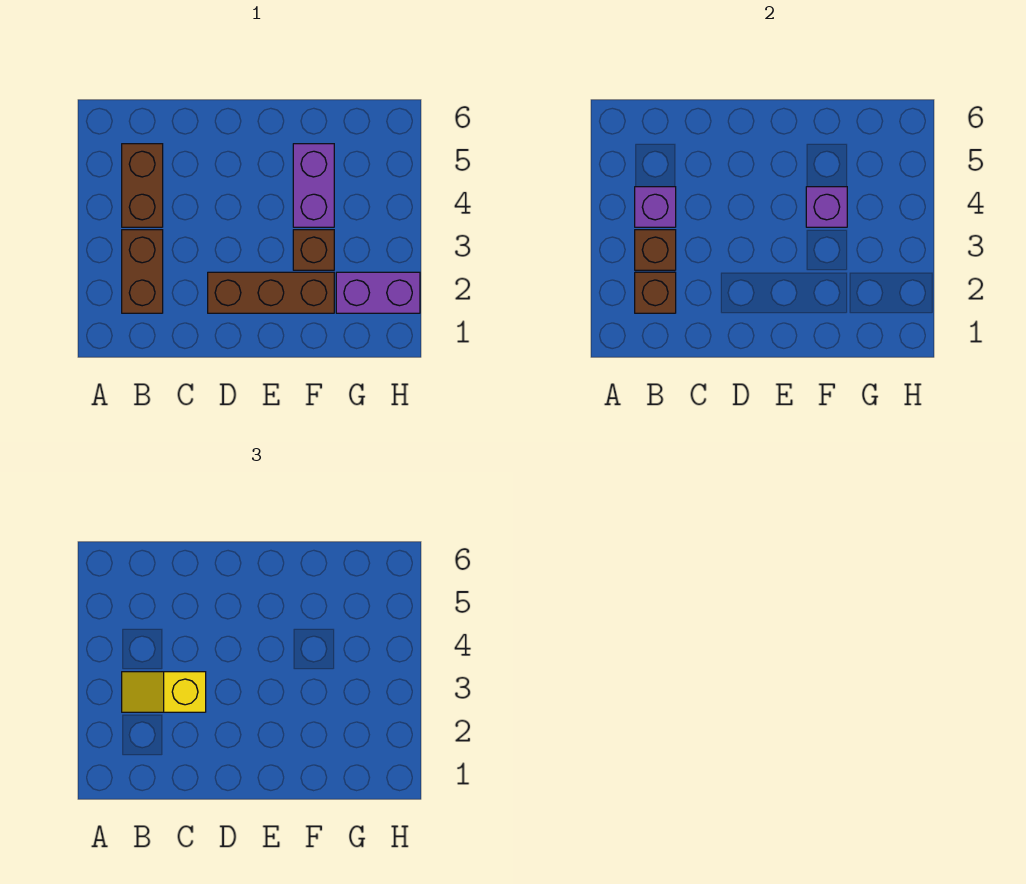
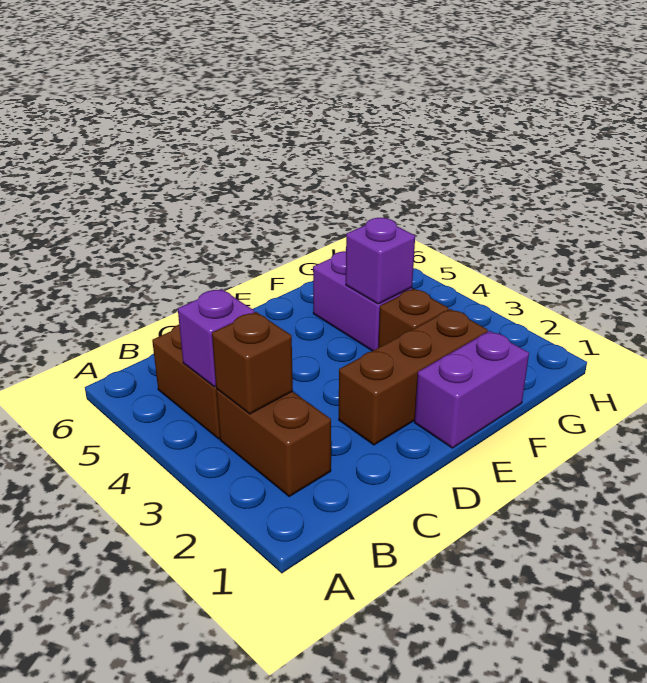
brown brick B2 level 2 -> none
yellow slope B3:C3 level 3 top C -> none
purple brick G2:H2 level 1 -> purple brick E1:F1 level 1

